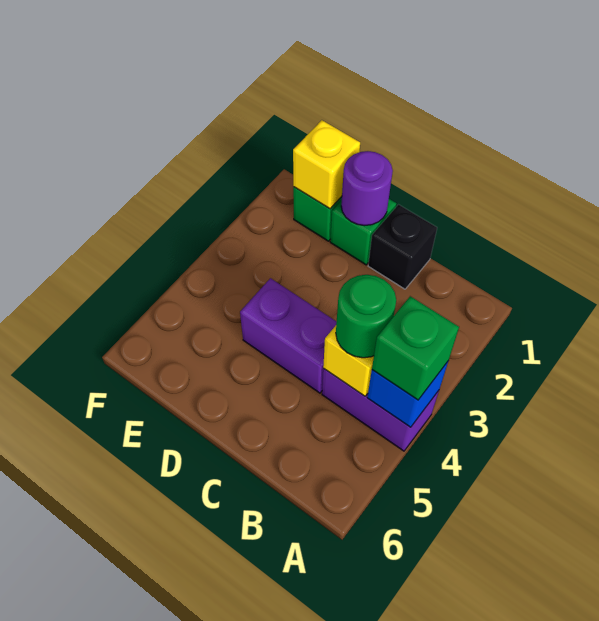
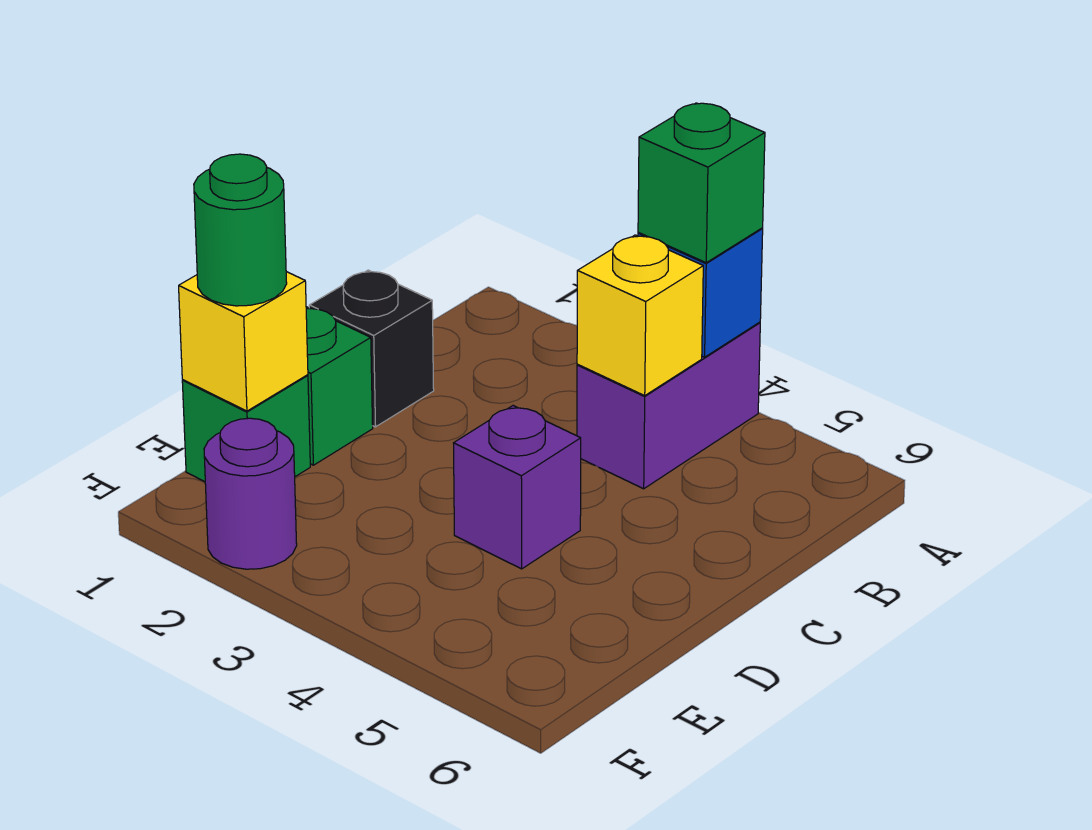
green round brick B4 level 3 -> green round brick E1 level 3
purple brick C4:D4 level 1 -> purple brick D4 level 1
purple round brick D1 level 2 -> purple round brick F2 level 1

